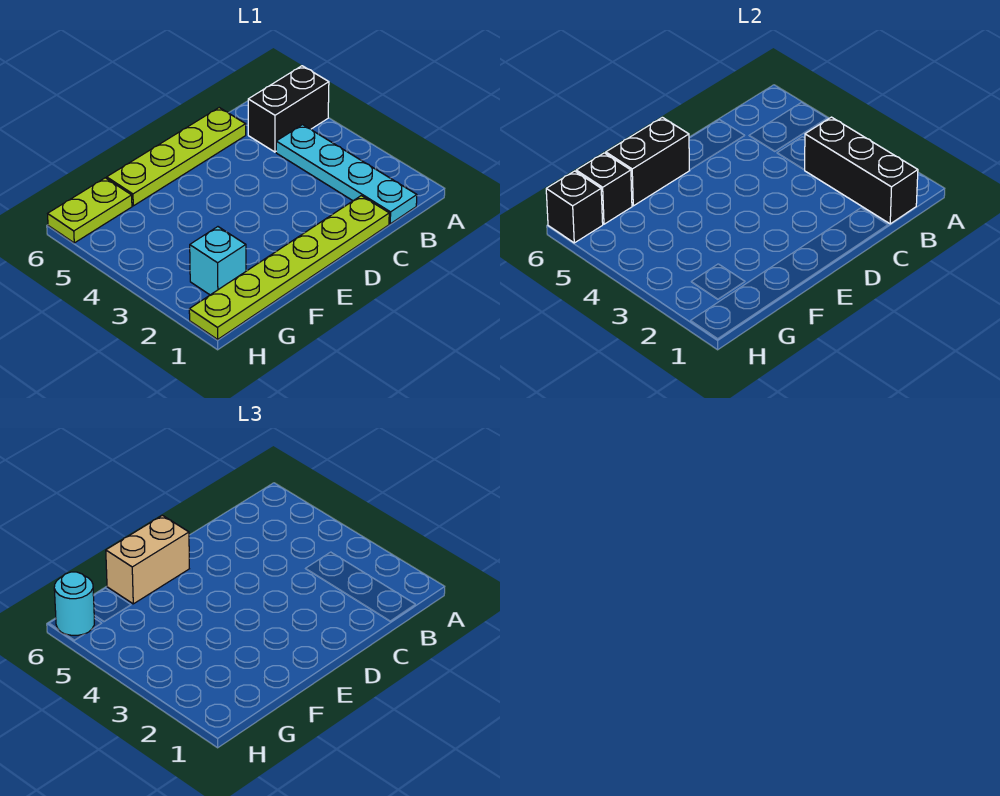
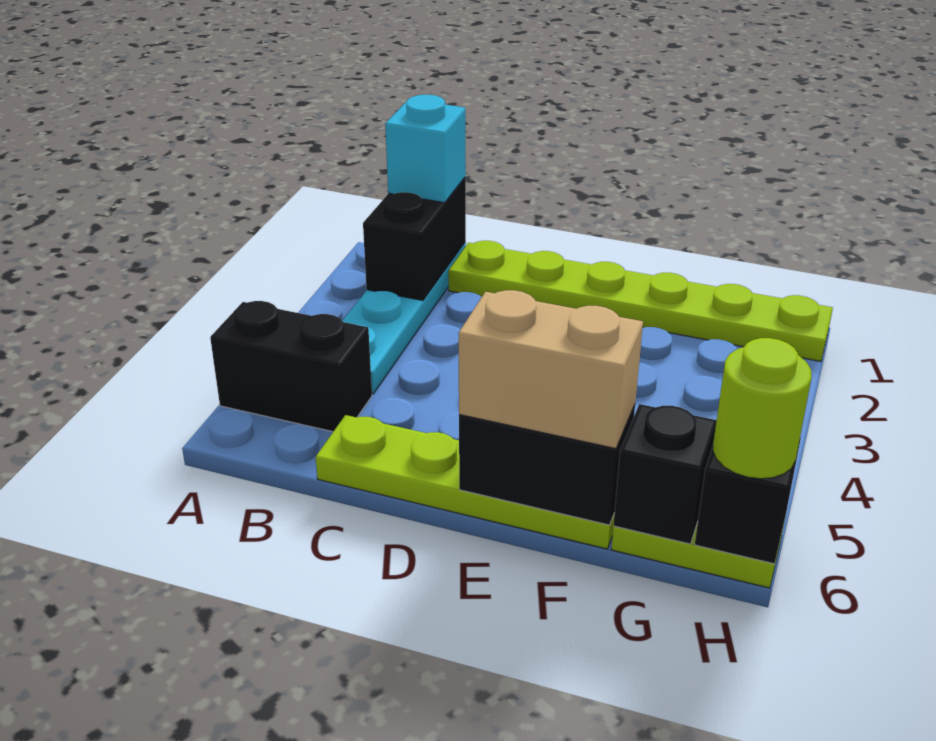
black brick B1:B3 level 2 -> black brick B1:B2 level 2
cyan brick G2 level 1 -> cyan brick B1 level 3
cyan round brick H6 level 3 -> lime round brick H6 level 3

